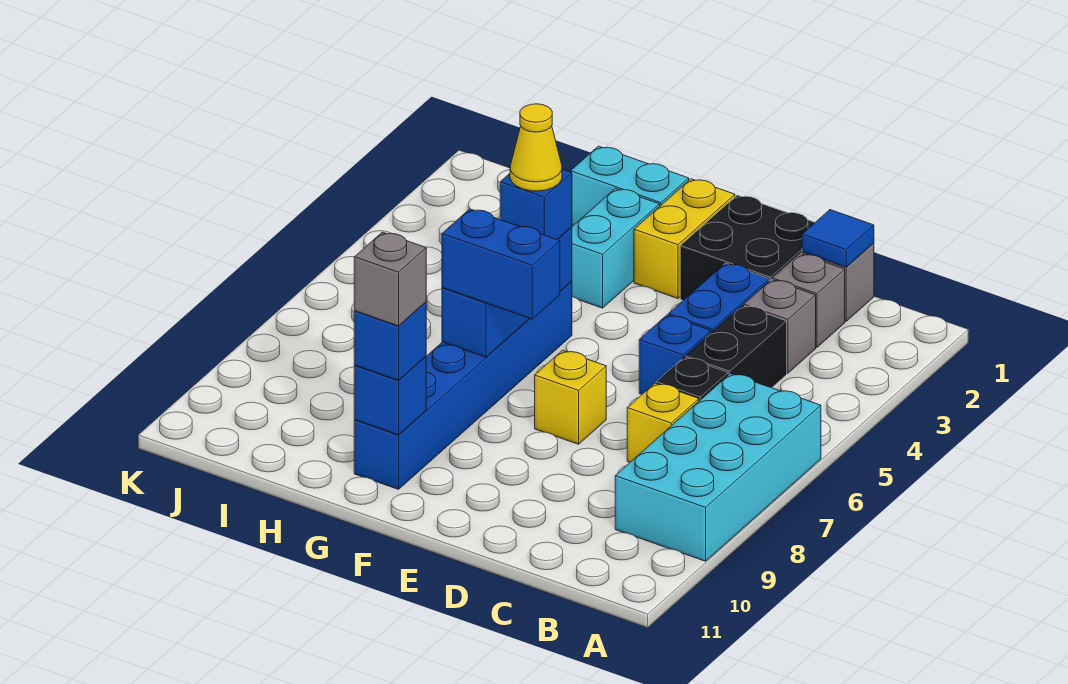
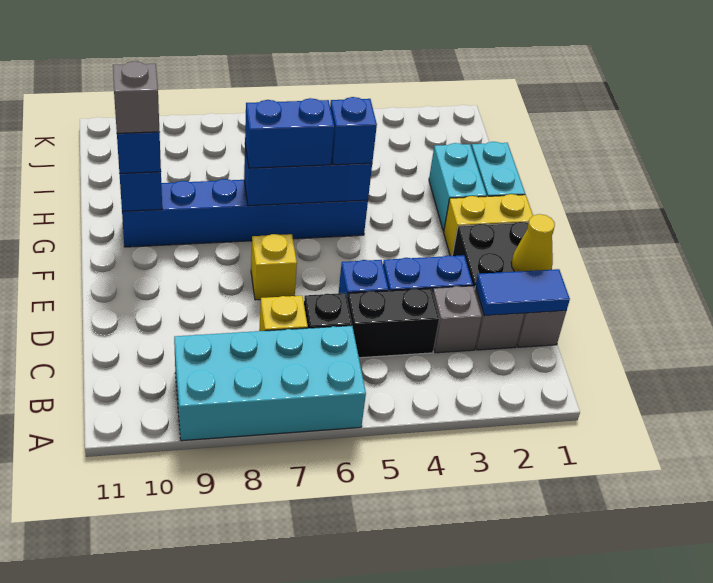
blue tile C1 level 2 -> blue tile C1:C2 level 2
blue brick F7:G7 level 3 -> blue brick G6:G7 level 3
cyan brick G2:G3 level 1 -> cyan brick G2:H2 level 1
yellow cone G5 level 4 -> yellow cone D1 level 2

